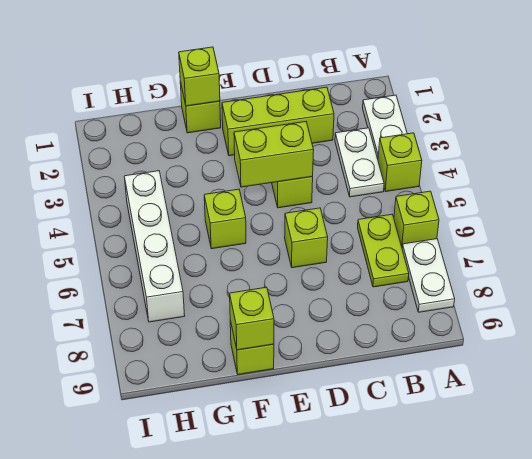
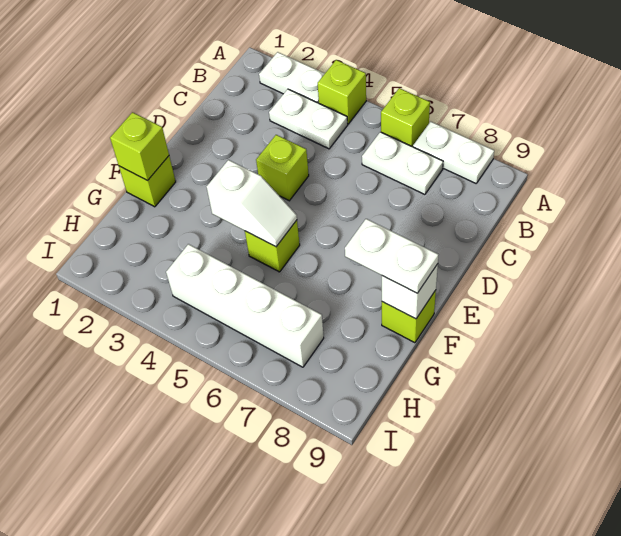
lime plate B6:B7 level 1 -> white plate B6:B7 level 1
lime brick C2:E2 level 1 -> none
lime brick D4:E4 level 2 -> none
lime brick D6 level 1 -> none
none -> white slope F4:F5 level 2 top 4
none -> white plate F8:F9 level 3
lime brick F9 level 2 -> white brick F9 level 2

